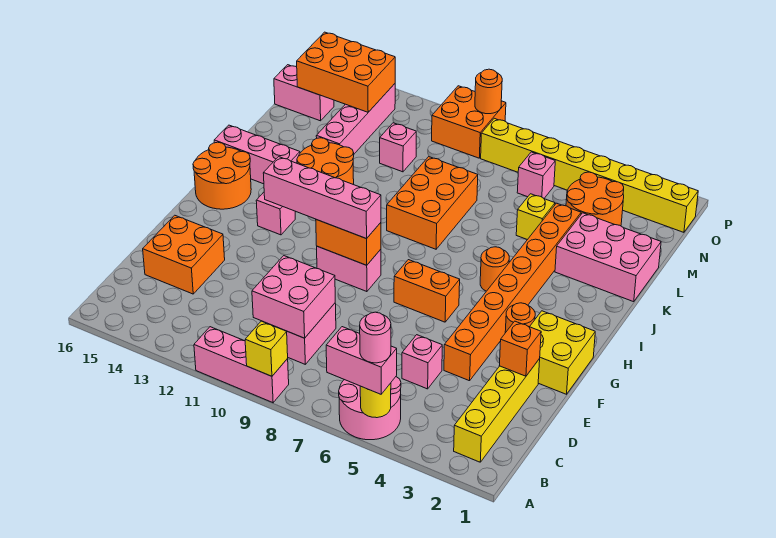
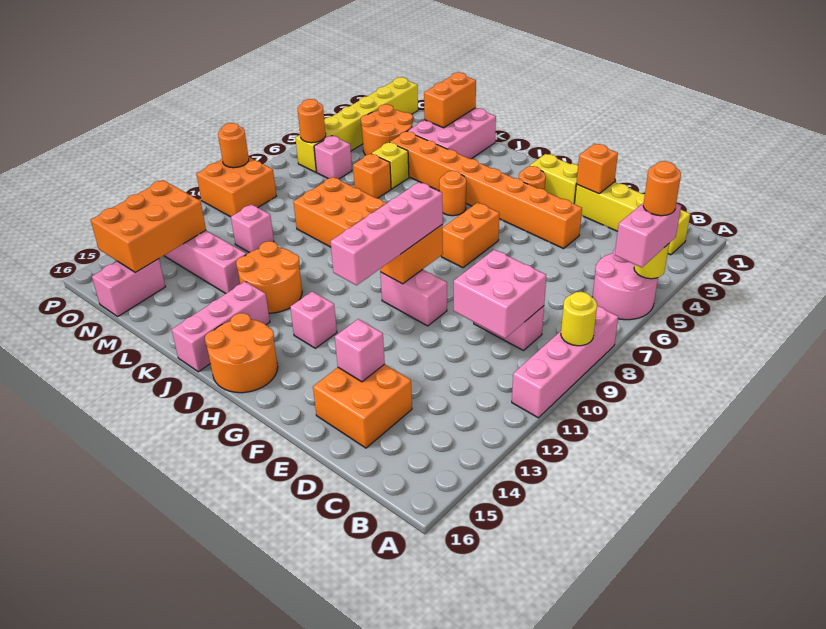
pink round brick A5 level 4 -> orange round brick A5 level 4
pink brick A9:A11 level 1 -> pink brick A8:A11 level 1
yellow brick A9 level 2 -> yellow round brick A9 level 2
pink brick D5 level 1 -> pink brick E14 level 2
yellow brick F1:G2 level 1 -> yellow brick F2:G2 level 1
pink brick G9:G10 level 1 -> pink brick F10:G10 level 1
none -> orange brick L1:L2 level 2
none -> orange brick L6 level 1
yellow brick O1:O8 level 1 -> yellow brick O1:O6 level 1
none -> orange round brick O6 level 2

